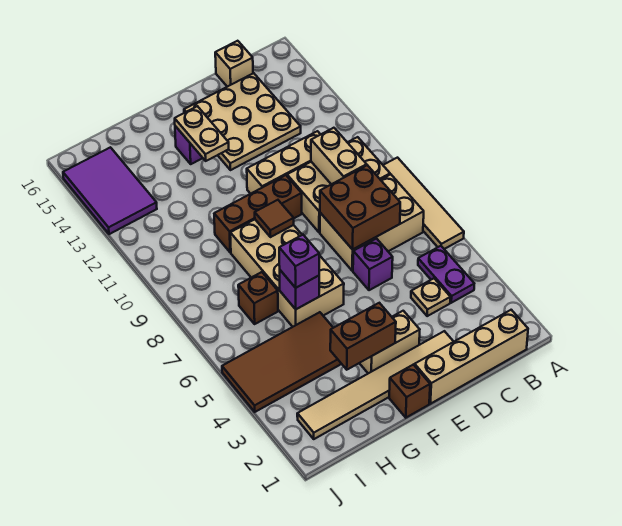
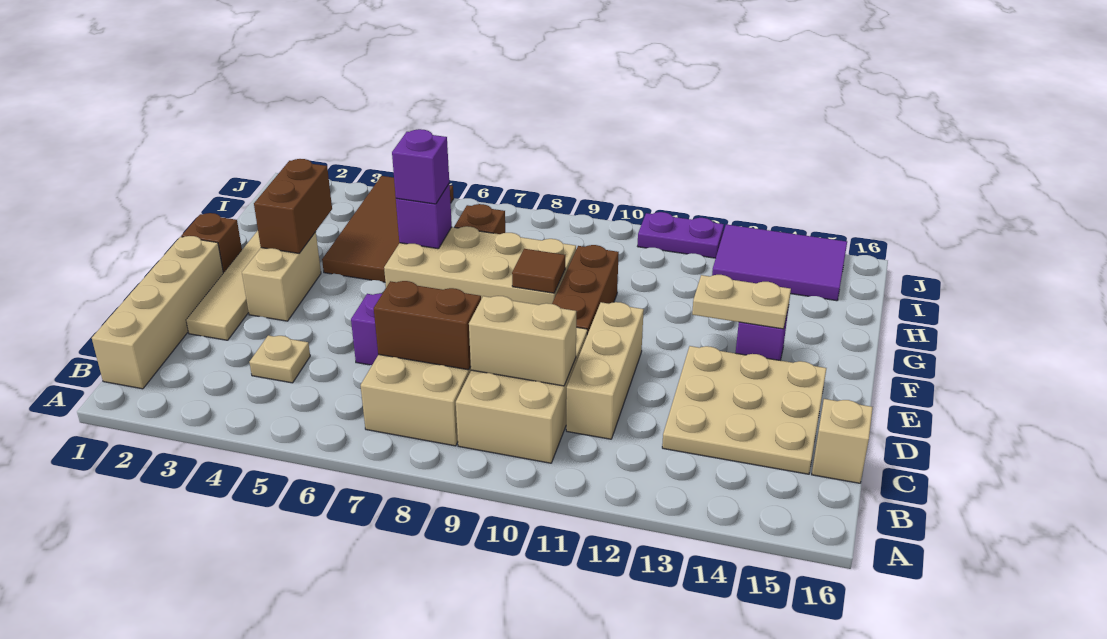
tan tile A6:A9 level 1 -> none
purple plate B4:B5 level 1 -> purple plate J11:J12 level 1
brown brick C7:D8 level 2 -> brown brick C7:C8 level 2

